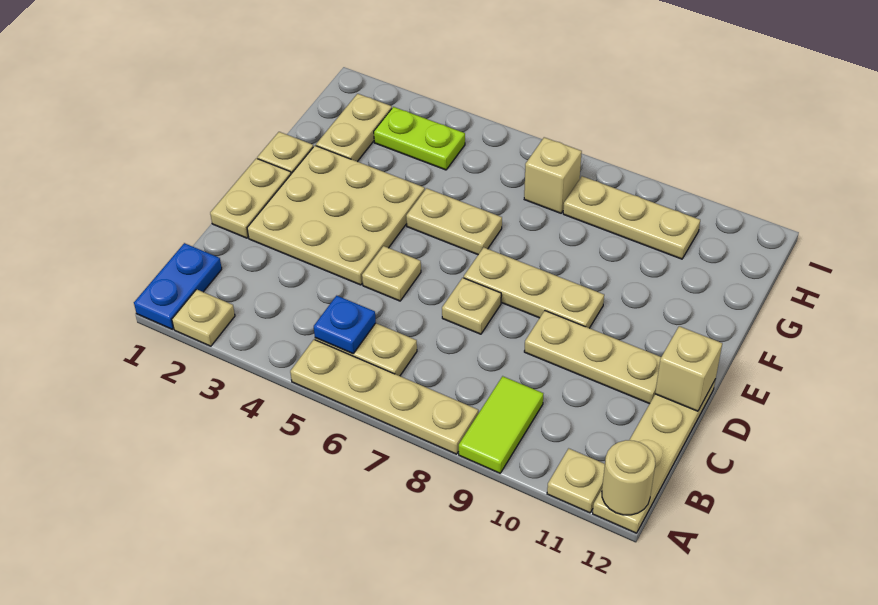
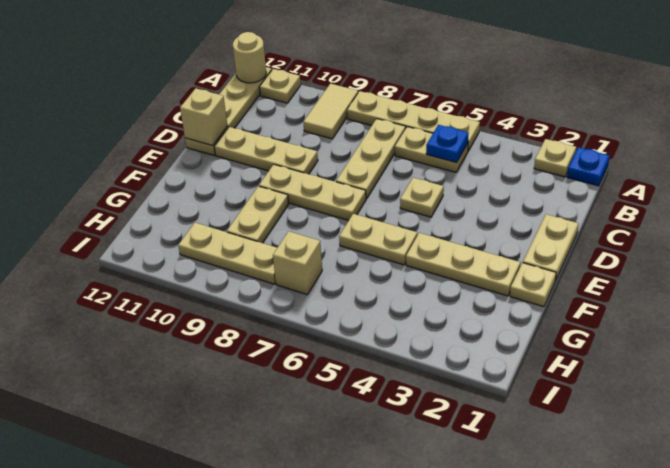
blue plate A1:B1 level 1 -> blue plate A1 level 1
lime tile A9:B9 level 1 -> tan tile A9:B9 level 1
tan plate D2:F4 level 1 -> tan plate F2:F4 level 1
tan plate D7 level 1 -> tan plate B7:D7 level 1
tan plate G2:H2 level 1 -> tan plate F9:G9 level 1
lime plate H3:H4 level 1 -> none

